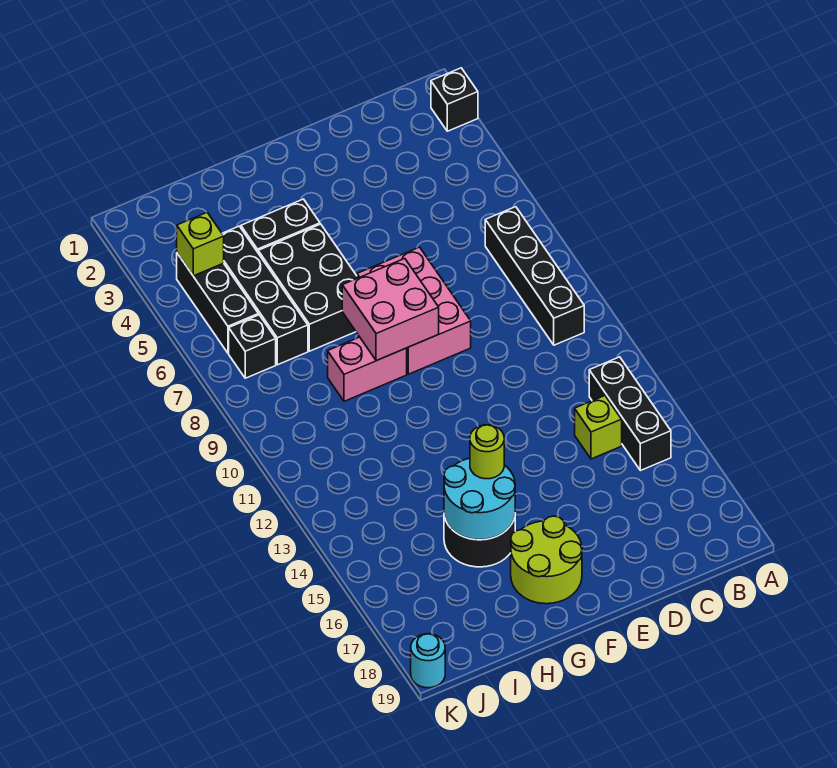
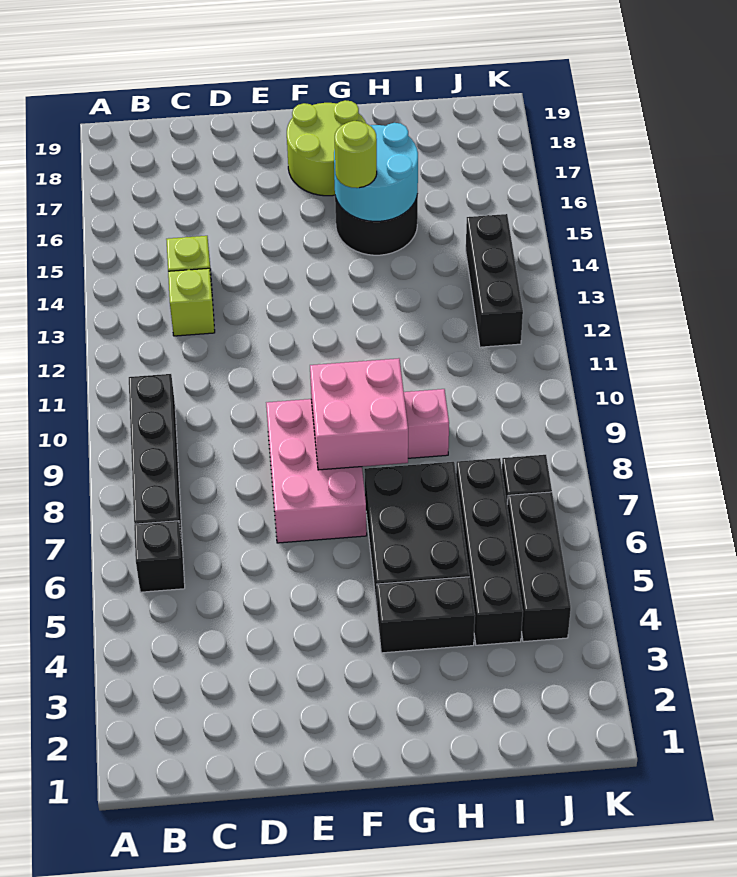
black brick A2 level 1 -> black brick B6 level 1
black brick B13:B15 level 1 -> black brick J12:J14 level 1
lime brick J4 level 2 -> lime brick C13 level 1
cyan round brick K19 level 1 -> none

